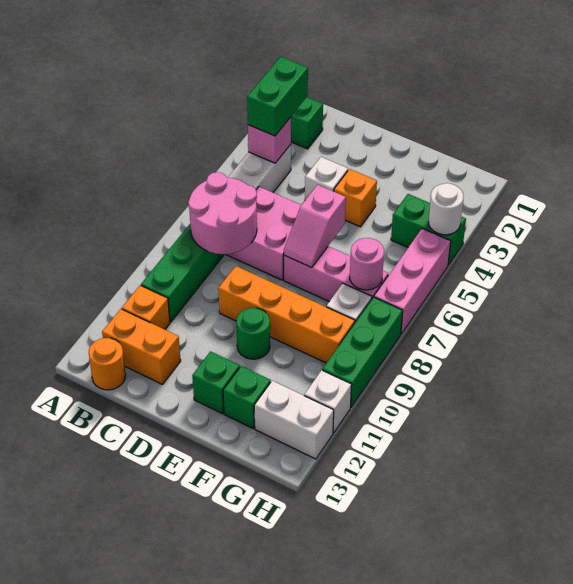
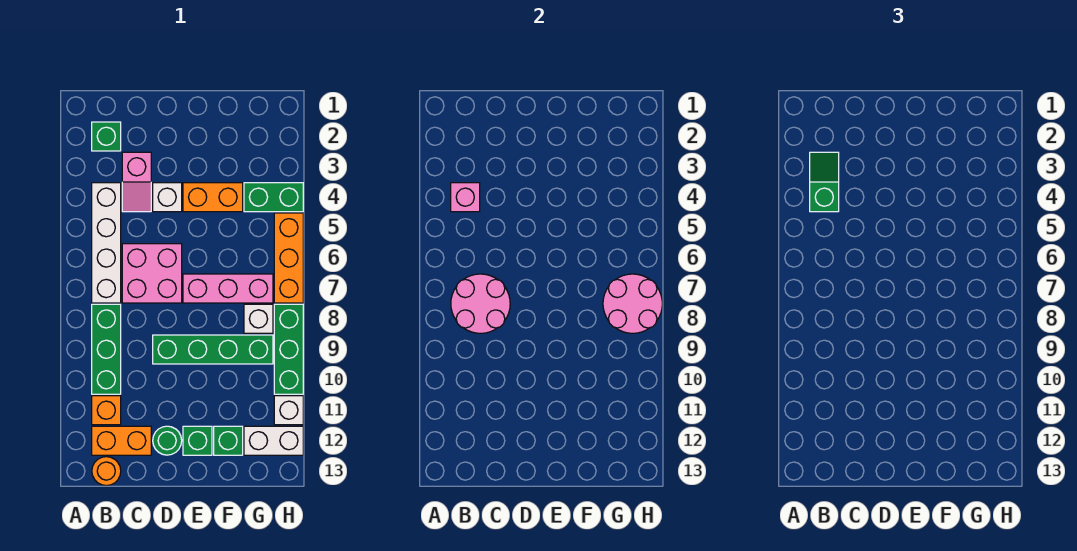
green brick B3:B4 level 3 -> green slope B3:B4 level 3 top 4
orange brick D9:G9 level 1 -> green brick D9:G9 level 1
orange brick E4 level 1 -> orange brick E4:F4 level 1
pink slope E6:E7 level 2 top 6 -> pink slope C3:C4 level 1 top 3
green round brick E10 level 1 -> green round brick D12 level 1
pink round brick G7 level 2 -> pink round brick G7:H8 level 2
white round brick H4 level 2 -> none
pink brick H5:H7 level 1 -> orange brick H5:H7 level 1

